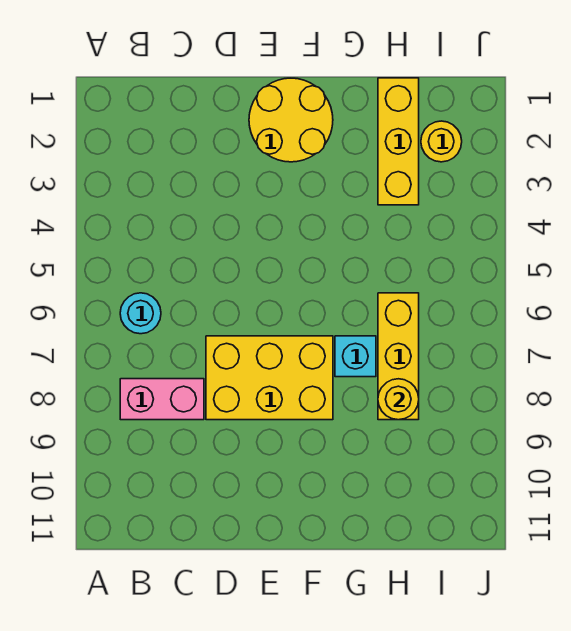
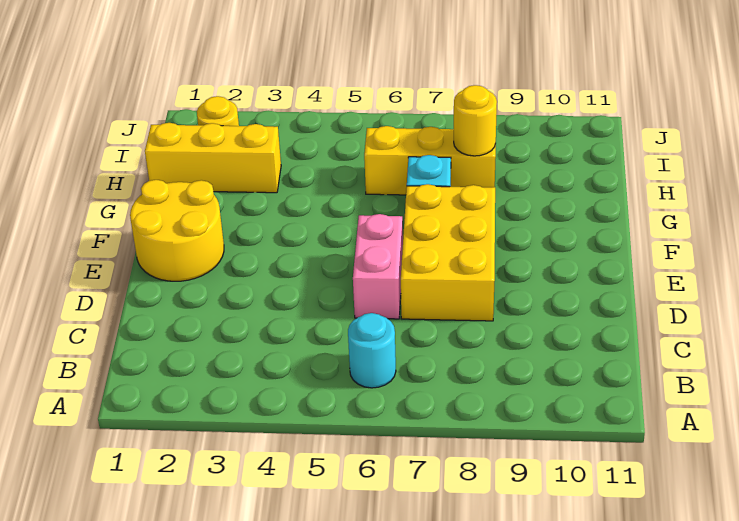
pink brick B8:C8 level 1 -> pink brick D6:E6 level 1

